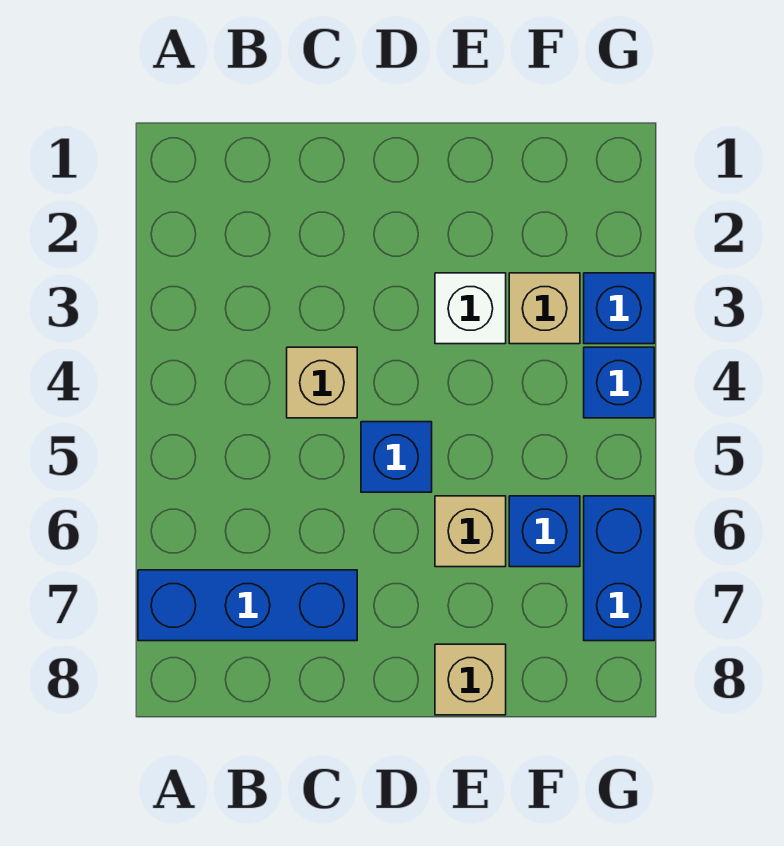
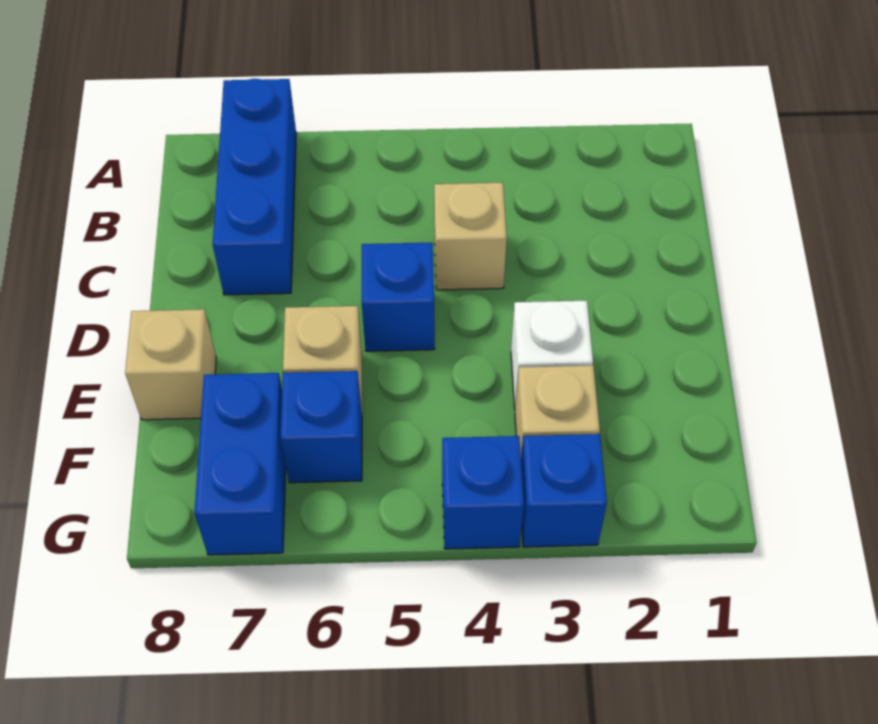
blue brick G6:G7 level 1 -> blue brick F7:G7 level 1

